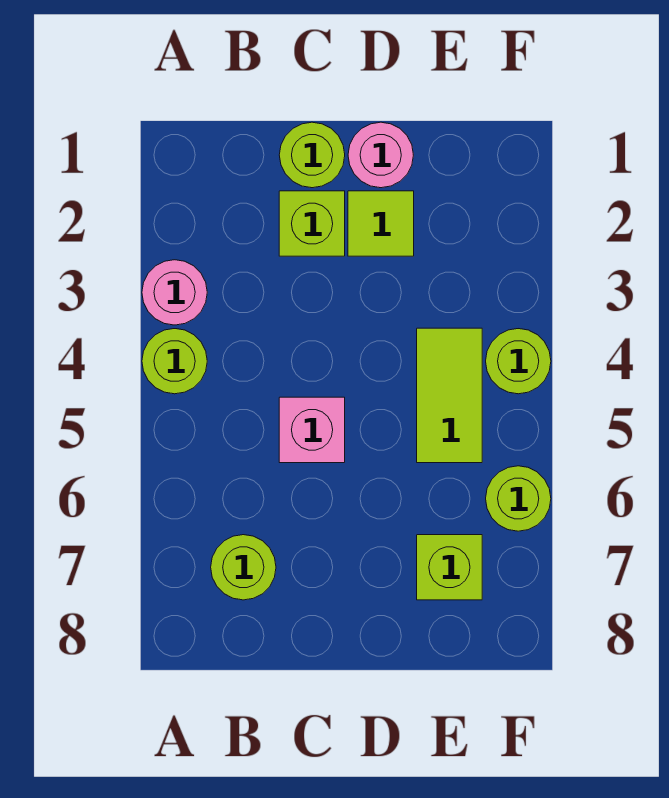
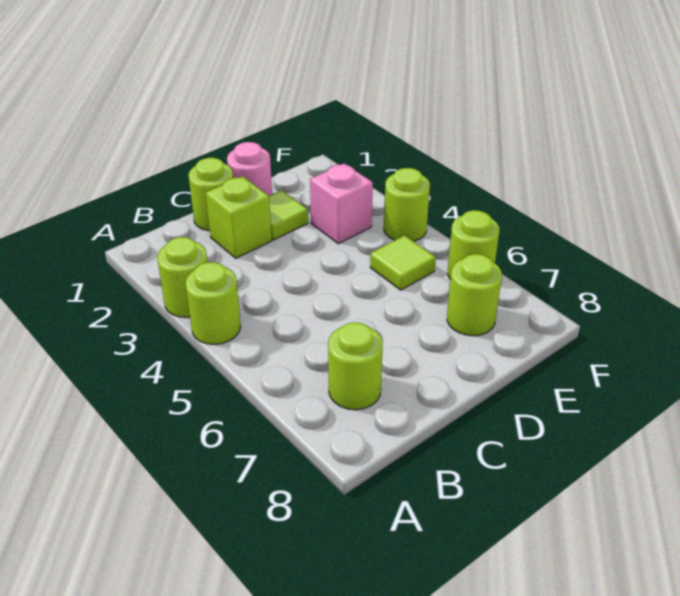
pink round brick A3 level 1 -> lime round brick A3 level 1
pink brick C5 level 1 -> pink brick E3 level 1
lime tile E4:E5 level 1 -> lime tile E5 level 1
lime brick E7 level 1 -> lime round brick E7 level 1

